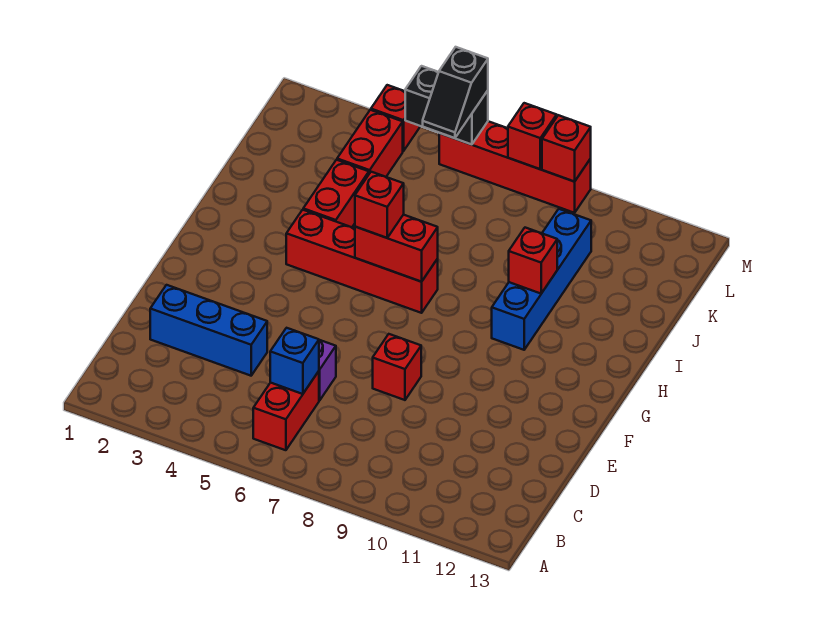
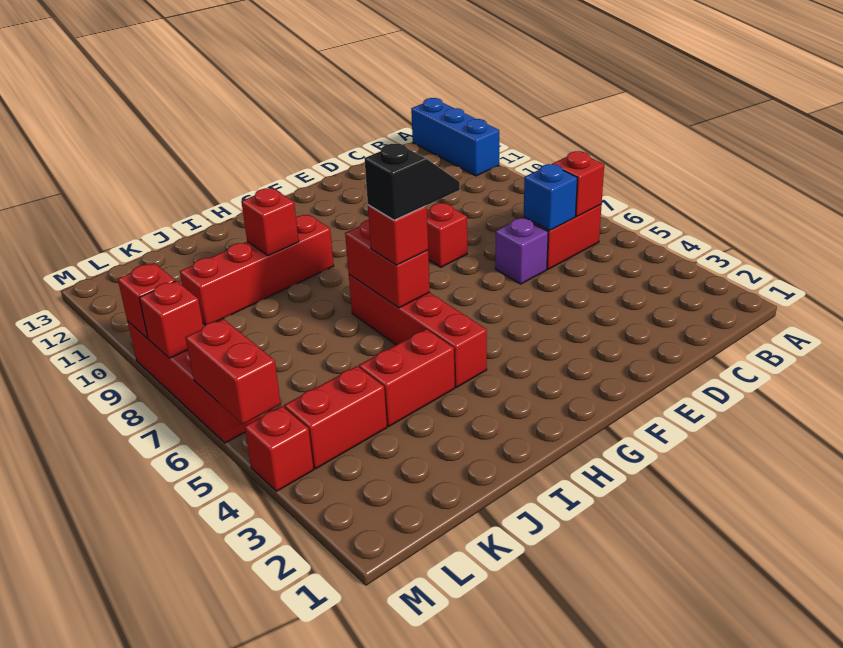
none -> red brick B6 level 2
blue brick D2:D4 level 1 -> blue brick A11:A13 level 1
blue brick H10:K10 level 1 -> red brick H10:K10 level 1
black slope L6:M6 level 3 top M -> black slope G6:H6 level 4 top H
black brick M5:M6 level 2 -> red brick M5:M6 level 2

